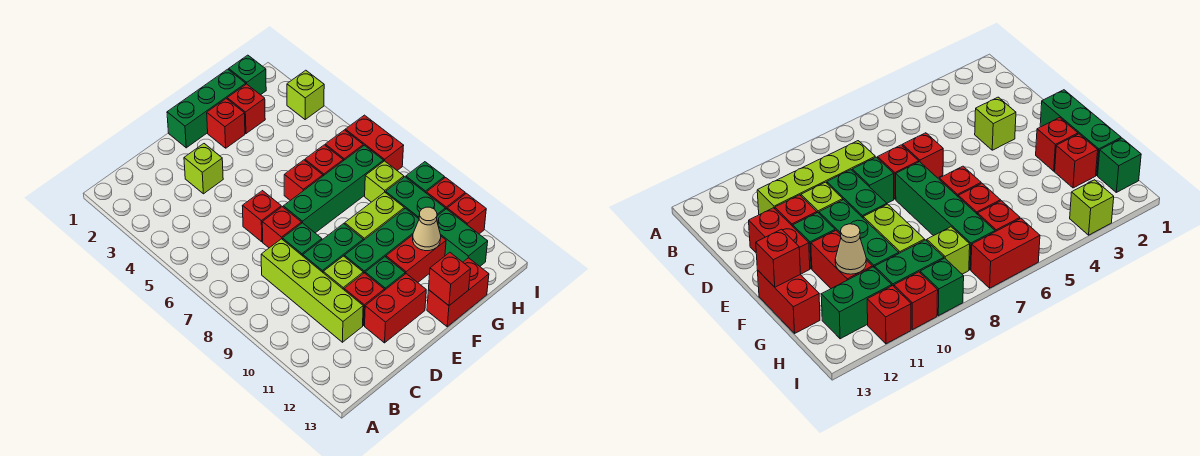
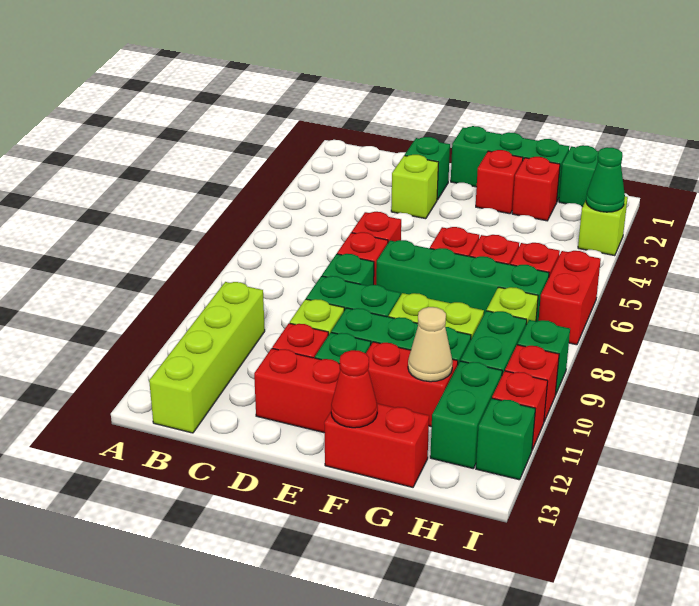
lime brick C8:C11 level 1 -> lime brick B10:B13 level 1
none -> green brick D2 level 1
red brick F13 level 2 -> red cone F13 level 2
none -> green cone I3 level 2
none -> green brick I12 level 1

